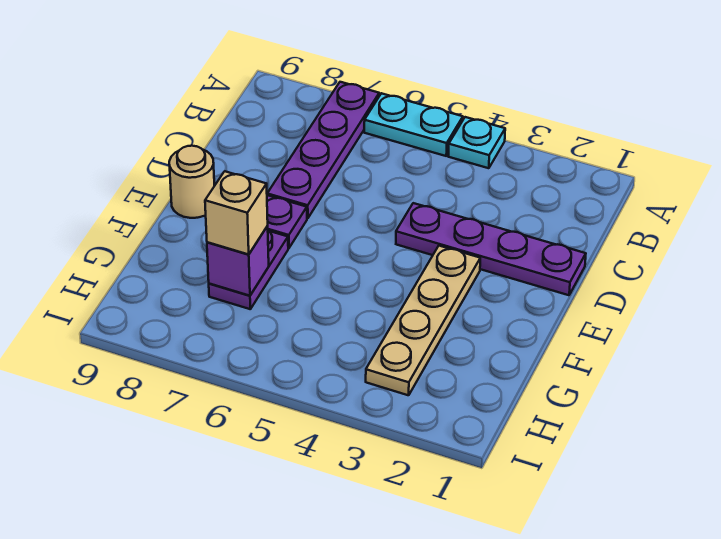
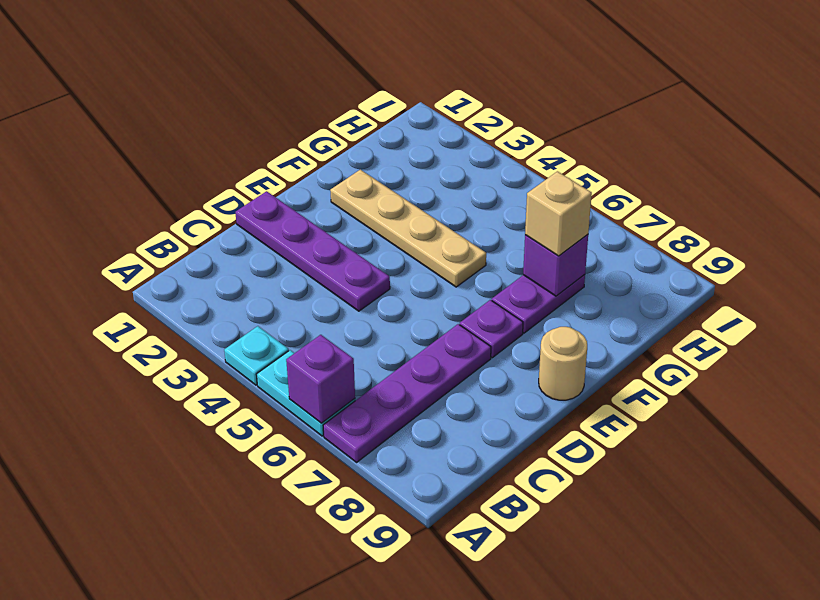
none -> purple brick A6 level 2
tan plate E3:H3 level 1 -> tan plate F2:F5 level 1

